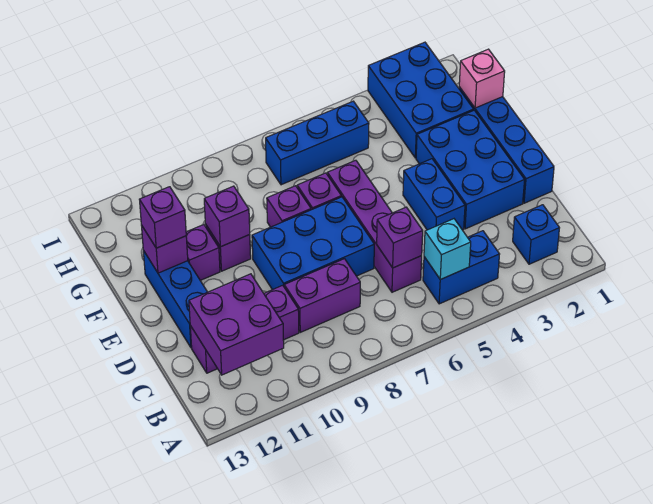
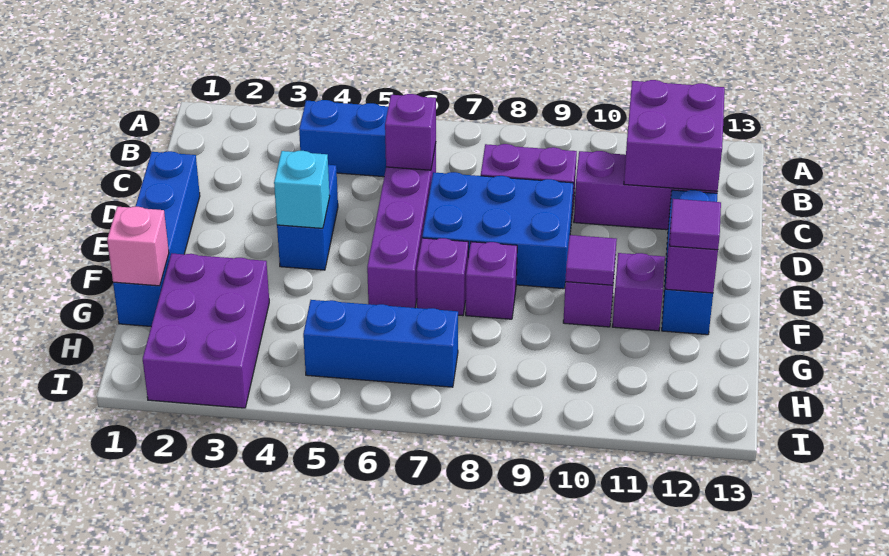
blue brick B2 level 1 -> none
cyan brick B5 level 2 -> cyan brick E4 level 2
blue brick D2:F3 level 1 -> none
purple brick F10 level 2 -> purple tile F10 level 2
purple brick F12 level 3 -> purple tile F12 level 3
blue brick G2:I3 level 1 -> purple brick G2:I3 level 1

